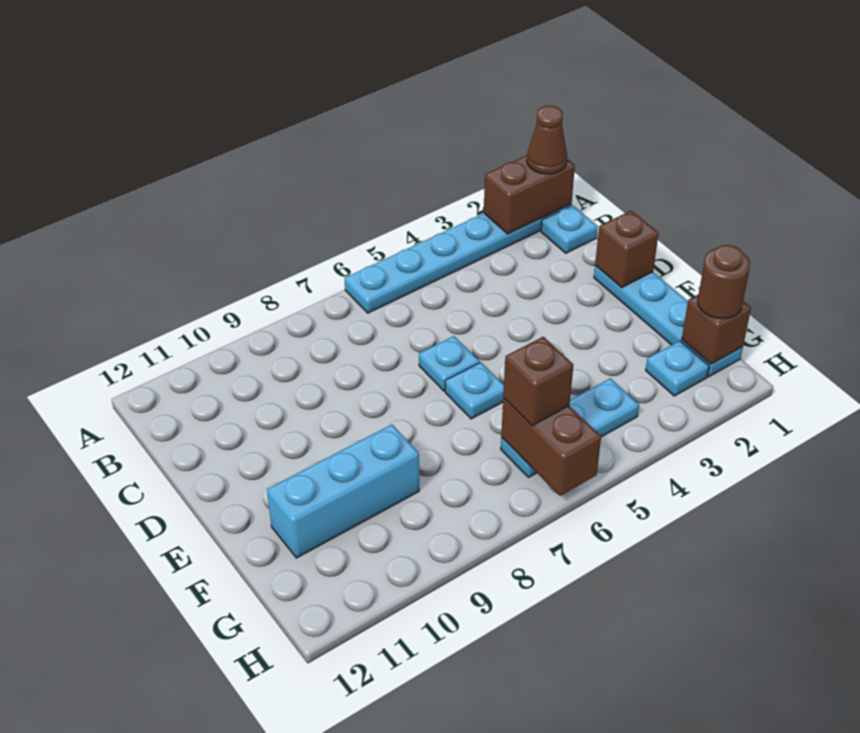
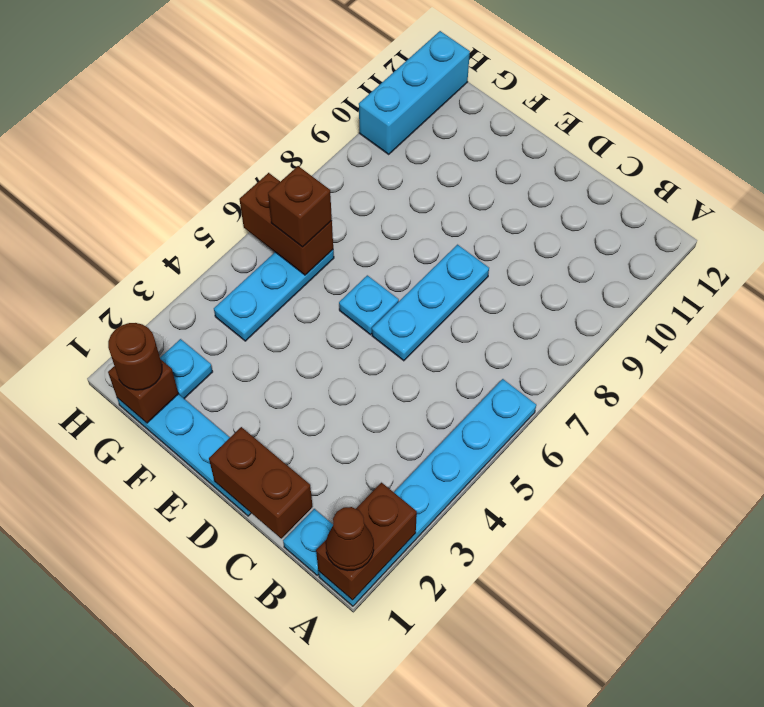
brown brick D1 level 2 -> brown brick C1:D1 level 2
cyan plate D6 level 1 -> cyan plate D6:D8 level 1
cyan brick F9:F11 level 1 -> cyan brick H10:H12 level 1

